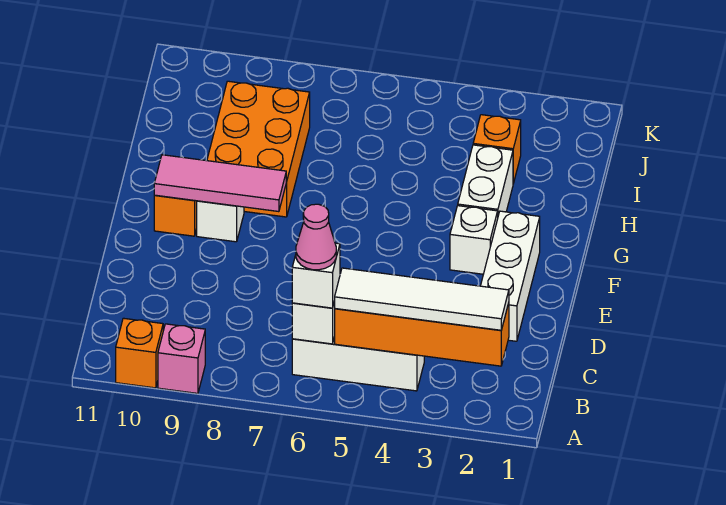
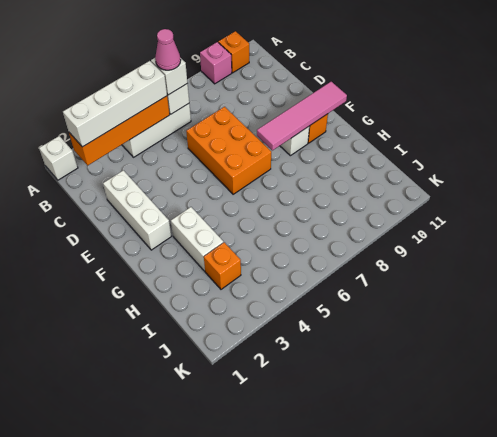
white tile B2:B5 level 3 -> white brick B2:B5 level 3
white brick F3 level 1 -> white brick A1 level 1
pink tile F8:F10 level 2 -> pink tile F8:F11 level 2
orange brick G8:I9 level 1 -> orange brick D6:F7 level 1

